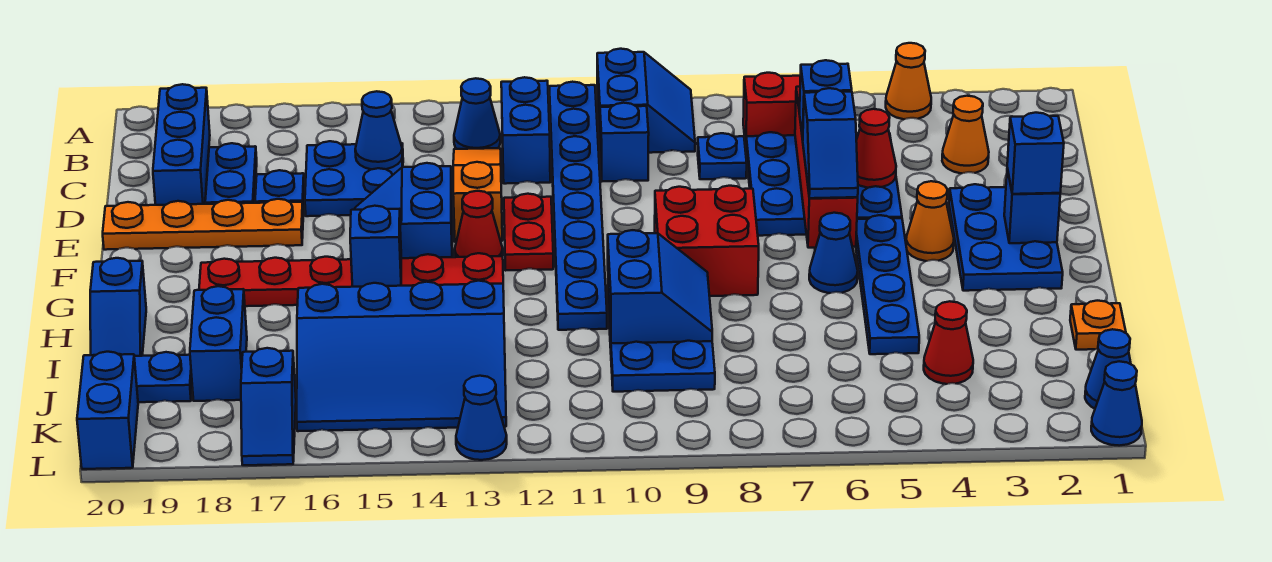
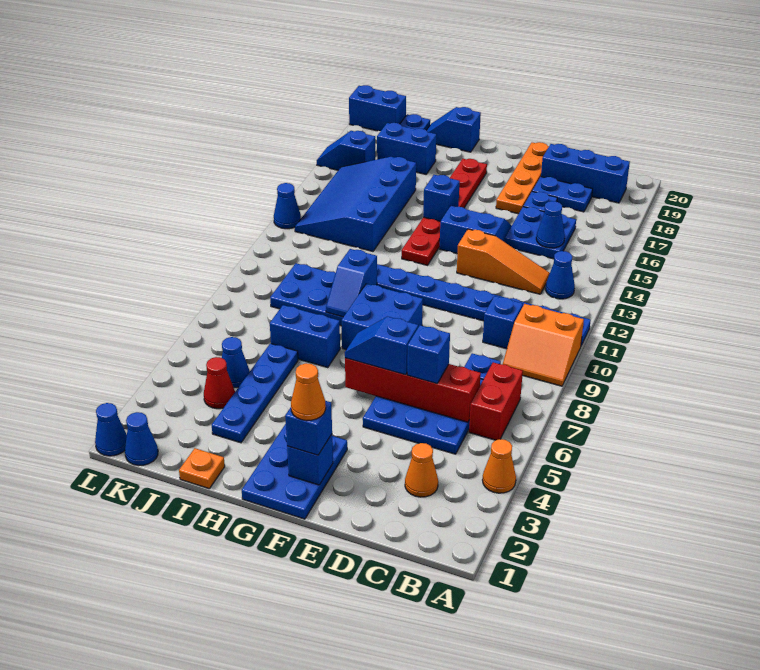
blue slope A9:B10 level 1 top 10 -> orange slope A9:B10 level 1 top 10
blue brick B12:C12 level 1 -> blue brick H7:I7 level 1
red cone D5 level 2 -> none
blue plate E2:G3 level 1 -> blue plate F1:G3 level 1
red plate E12:F12 level 1 -> none
orange cone F4 level 1 -> orange cone F2 level 4
blue plate F5:I5 level 1 -> blue plate I3:I6 level 1
red brick F8:G9 level 1 -> blue brick F8:G9 level 1
red cone F13 level 1 -> none
blue cone G6 level 1 -> blue cone J5 level 1
blue slope H9:I10 level 2 top 10 -> blue slope H9:H10 level 2 top 10

